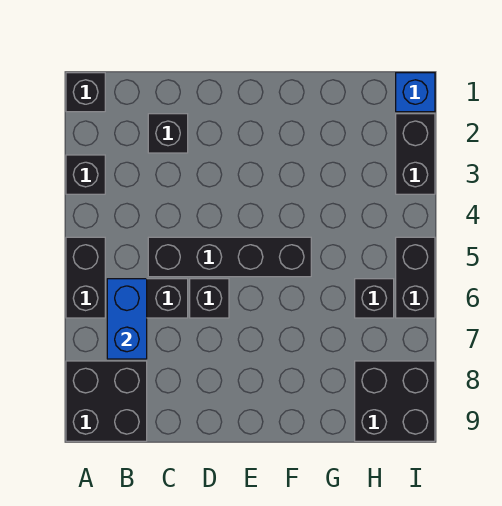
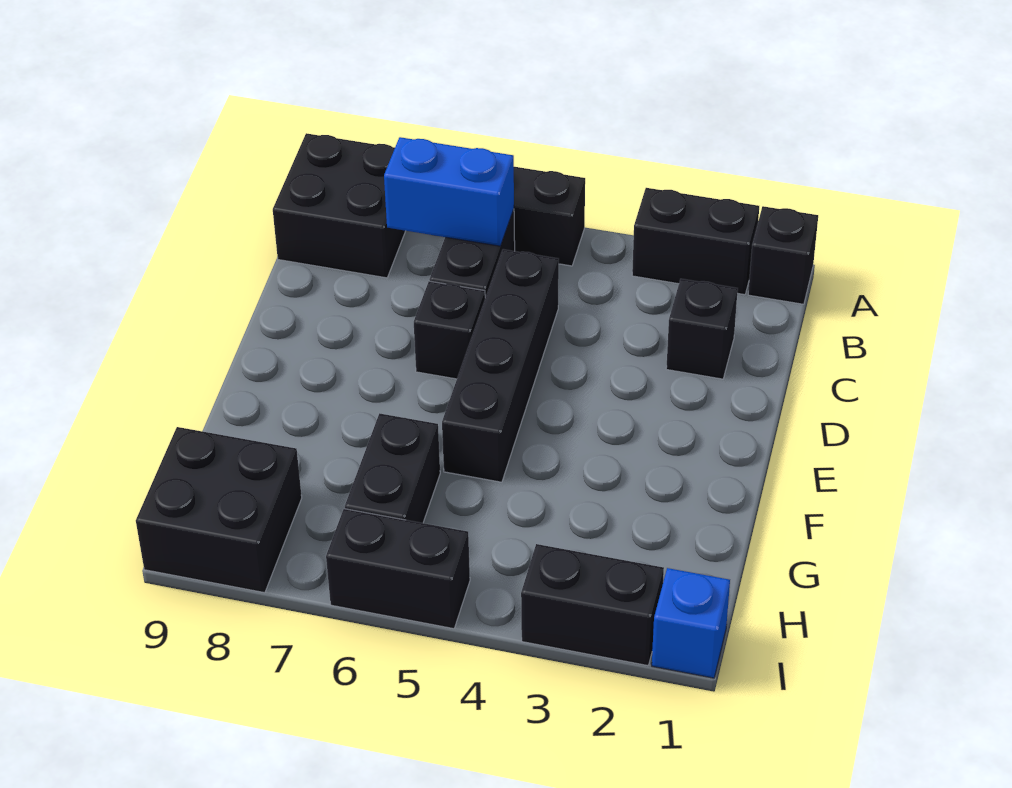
black brick A3 level 1 -> black brick A2:A3 level 1
black brick H6 level 1 -> black brick G6:H6 level 1

